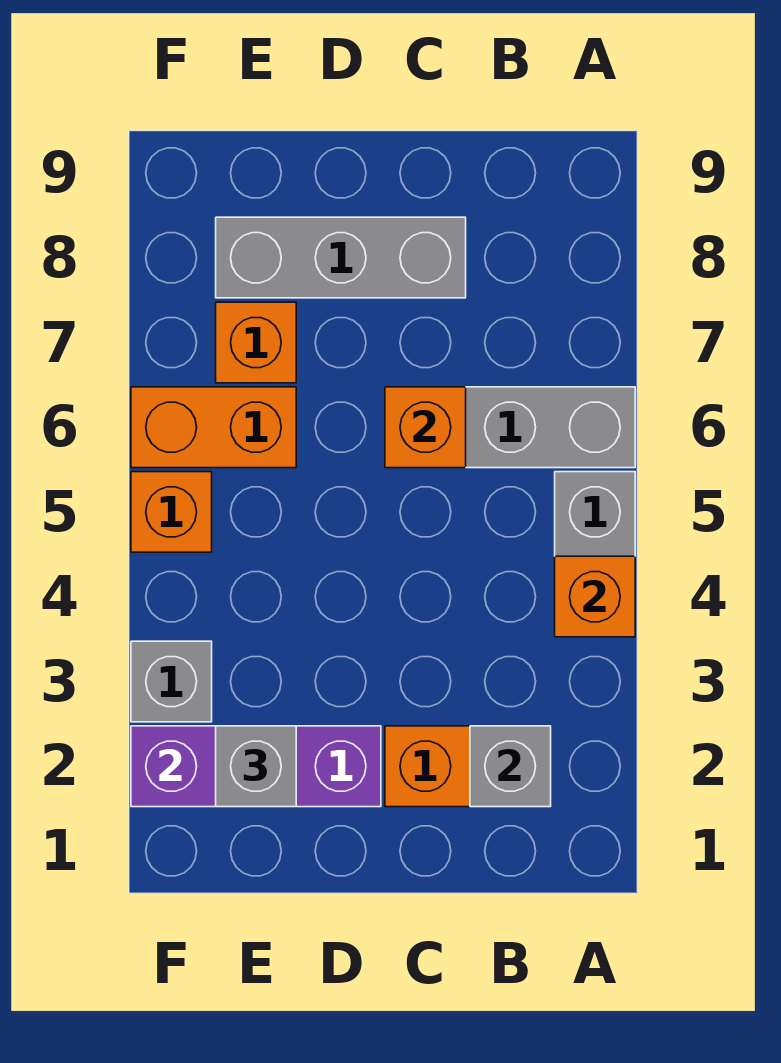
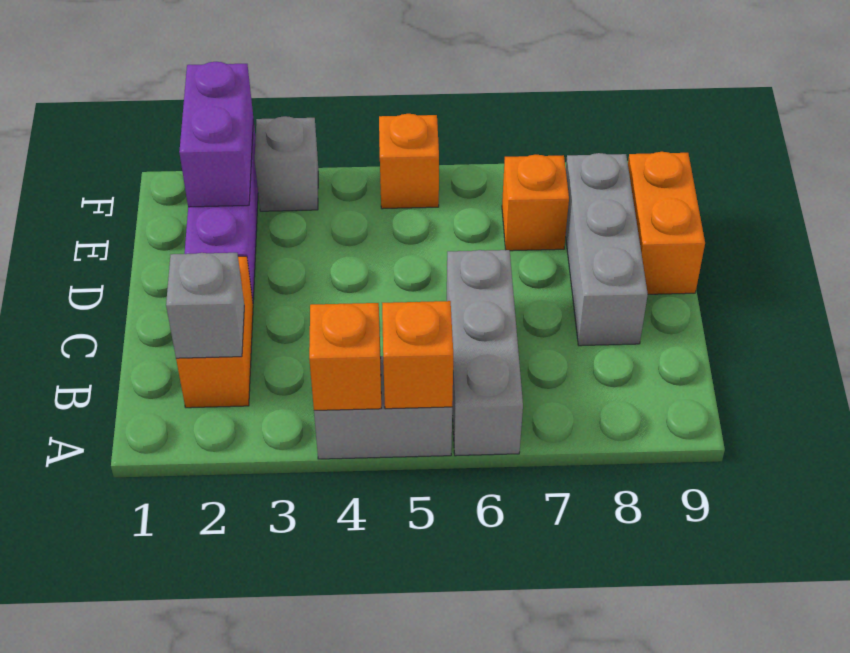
orange brick C6 level 2 -> orange brick A5 level 2
grey brick E2 level 3 -> none
orange brick E6:F6 level 1 -> orange brick D9:E9 level 1

